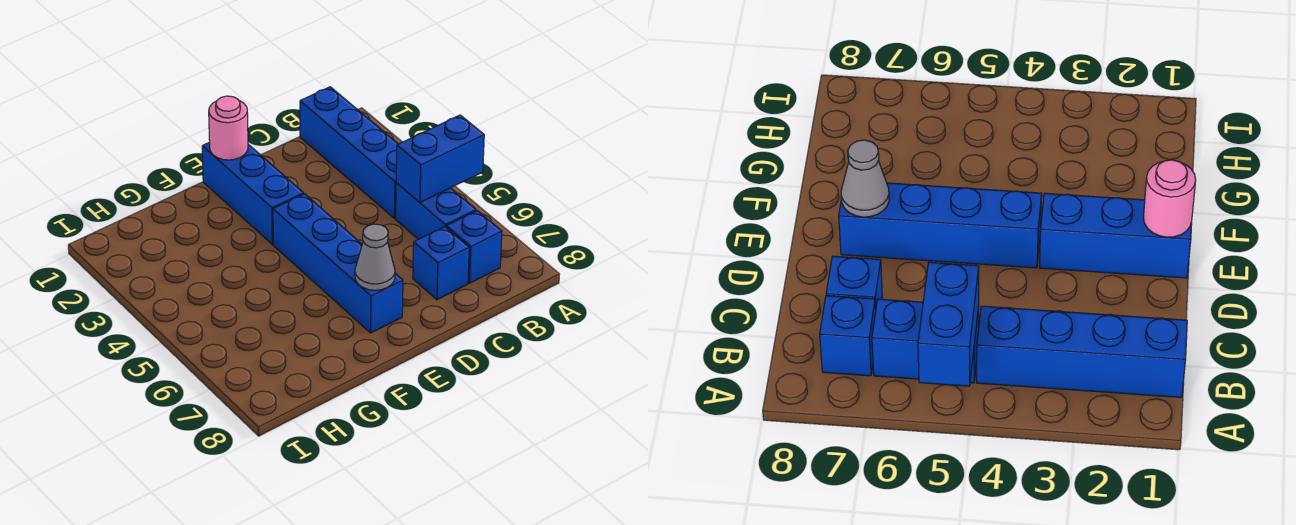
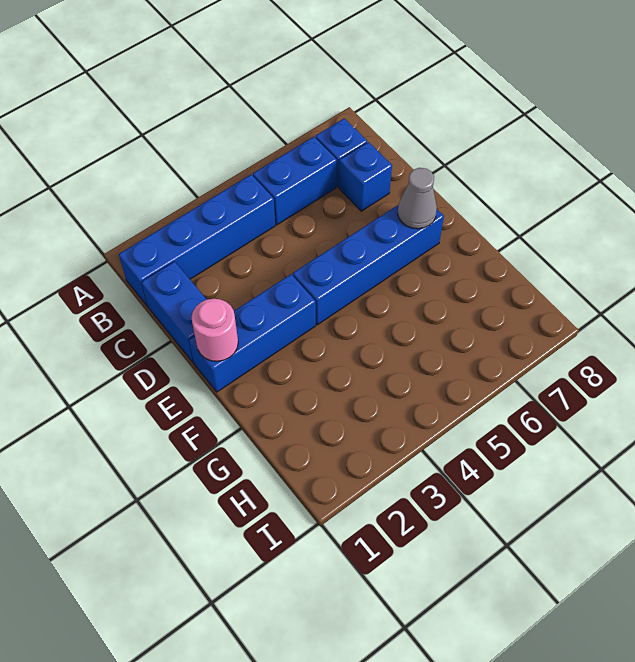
blue brick A5:B5 level 2 -> blue brick C1:D1 level 1

